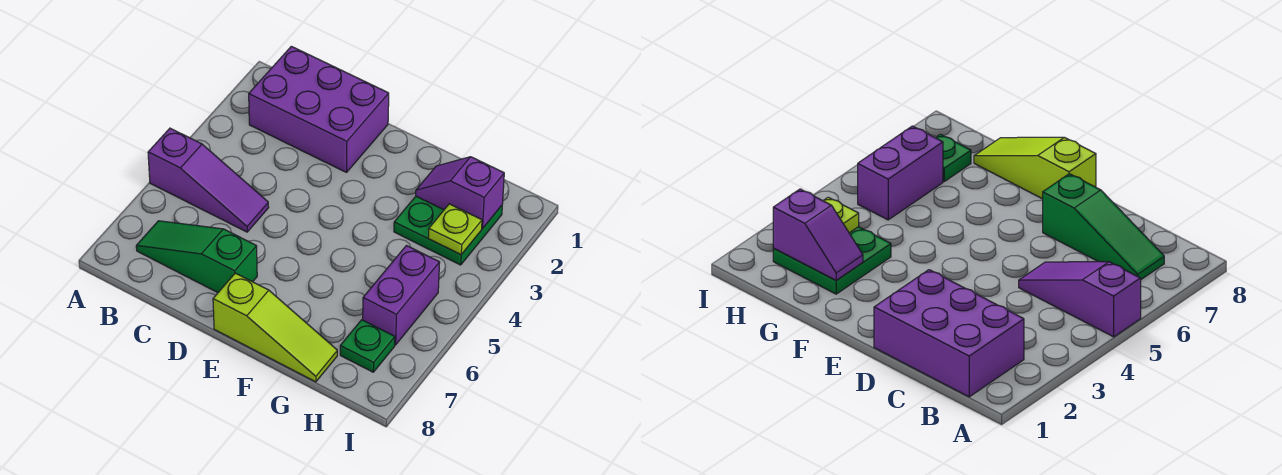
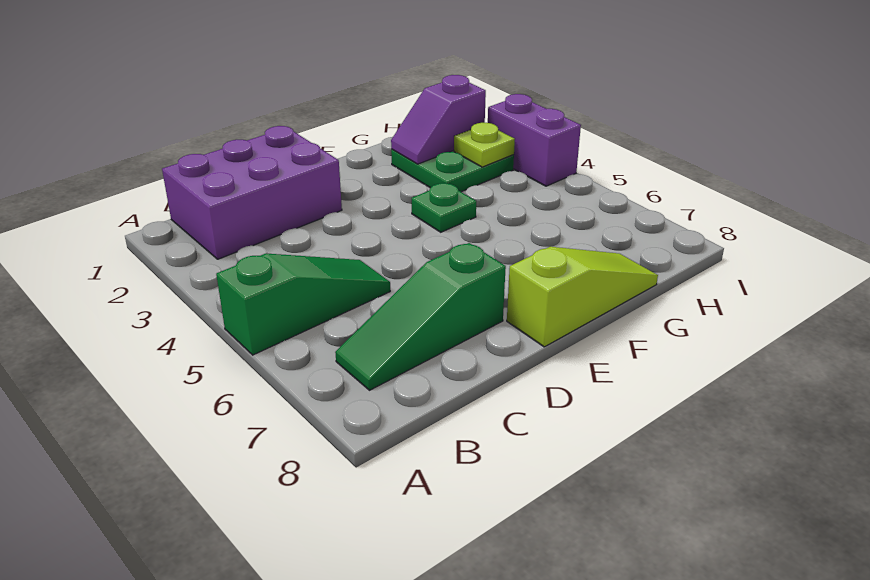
purple slope A5:C5 level 1 top A -> green slope A5:C5 level 1 top A
purple brick H5:H6 level 1 -> purple brick I3:I4 level 1
green plate H7 level 1 -> green plate F4 level 1

